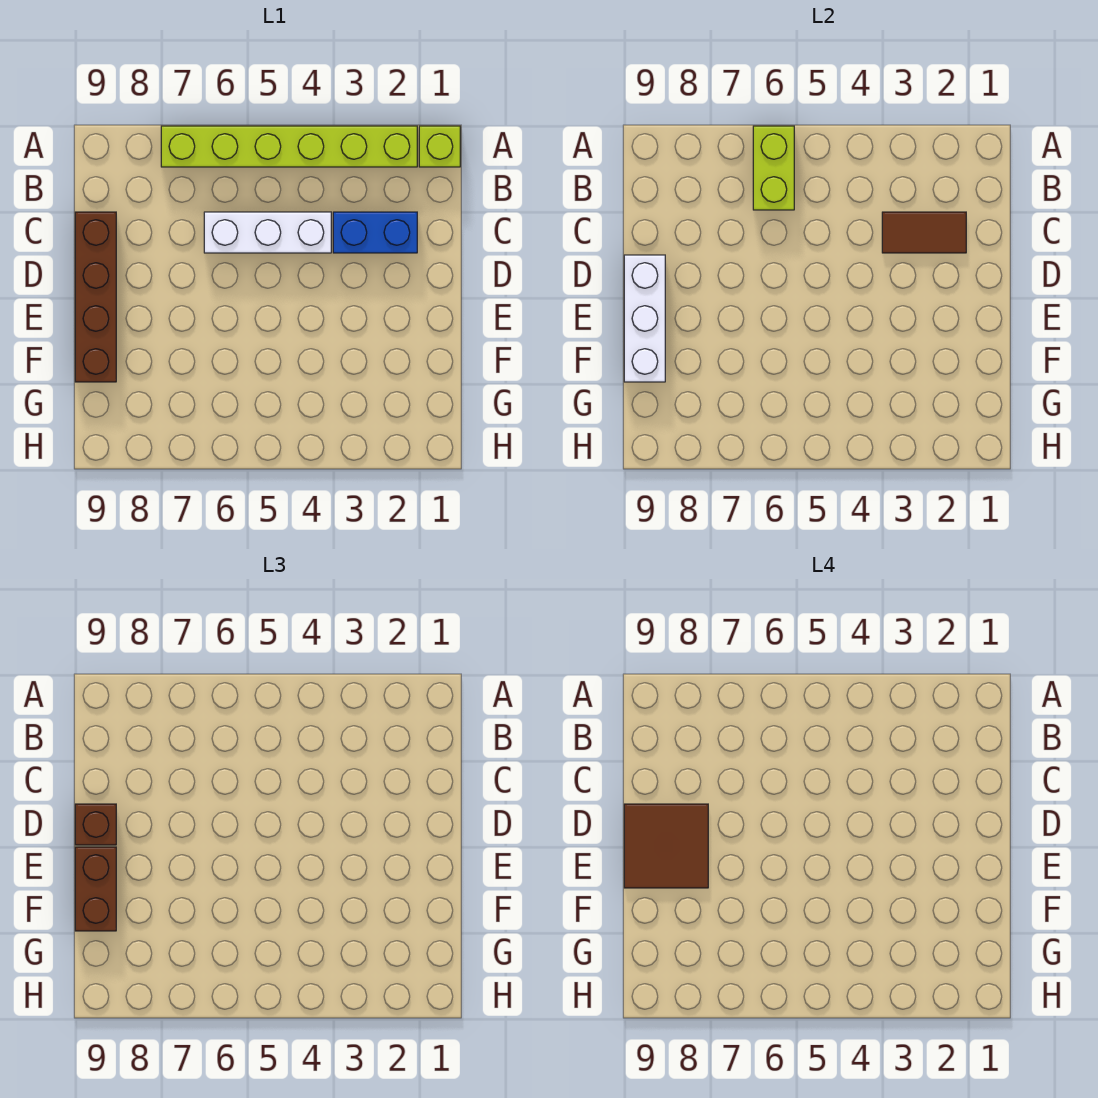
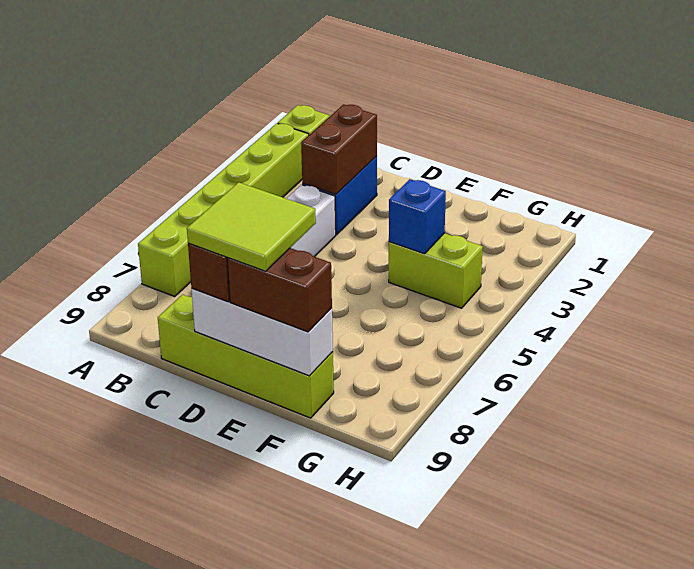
lime brick A6:B6 level 2 -> lime brick F4:G4 level 1
brown tile C2:C3 level 2 -> brown brick C2:C3 level 2
brown brick C9:F9 level 1 -> lime brick C9:F9 level 1
brown tile D8:E9 level 4 -> lime tile D8:E9 level 4
none -> blue brick F4 level 2

